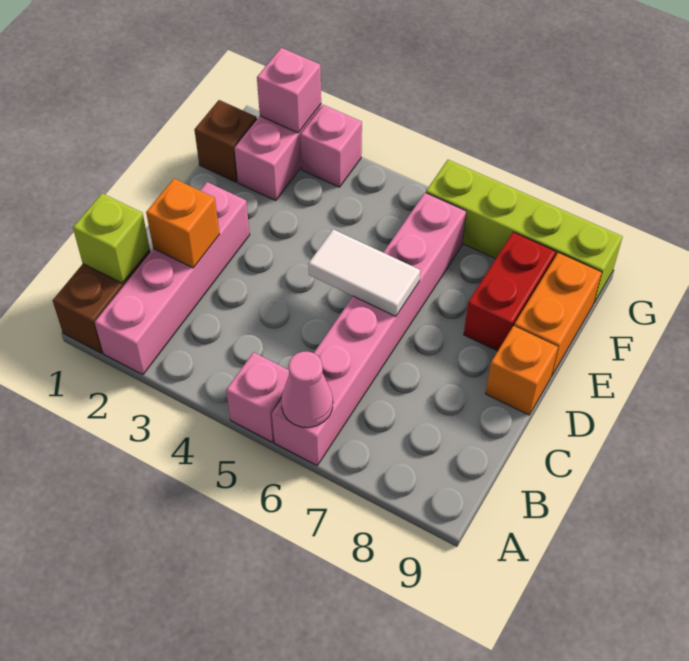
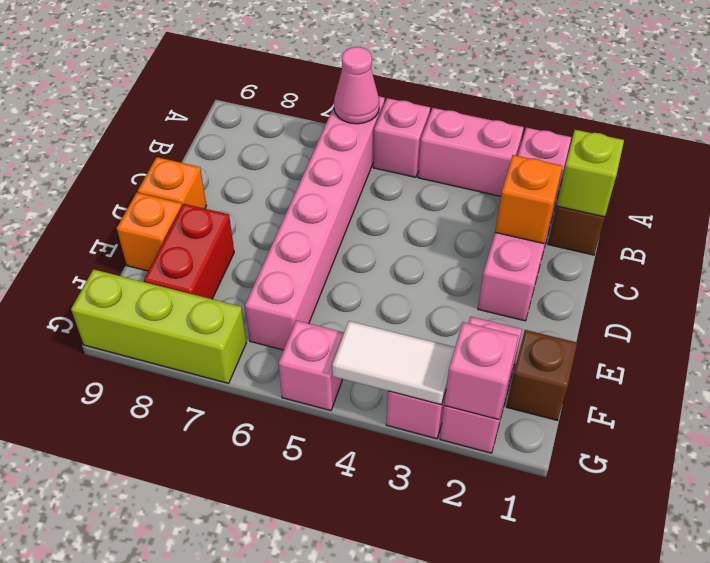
none -> pink brick A3:A4 level 1
white tile D5:D6 level 2 -> white tile G3:G4 level 2
orange brick E9:F9 level 1 -> orange brick E9 level 1
none -> pink brick G5 level 1
lime brick G6:G9 level 1 -> lime brick G7:G9 level 1

